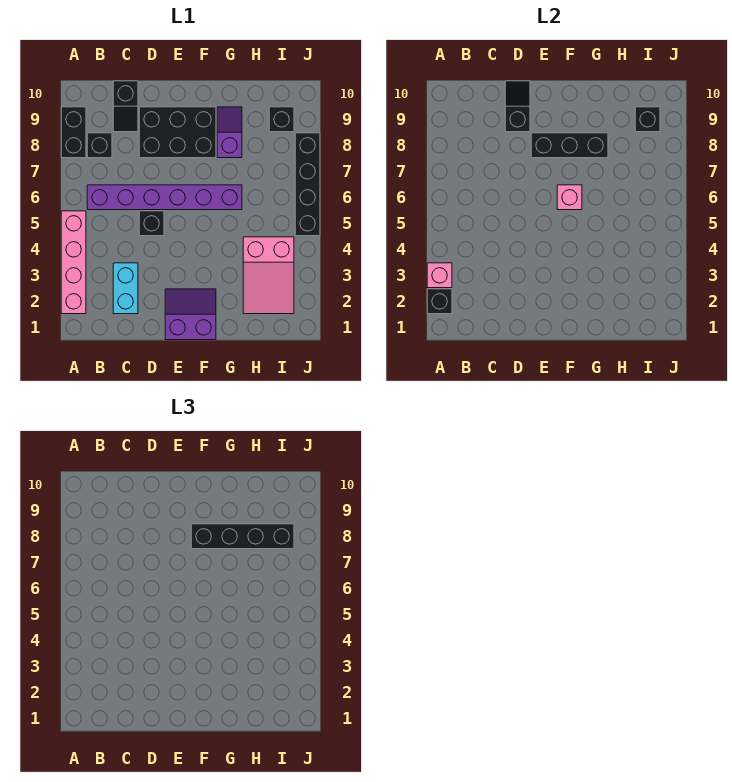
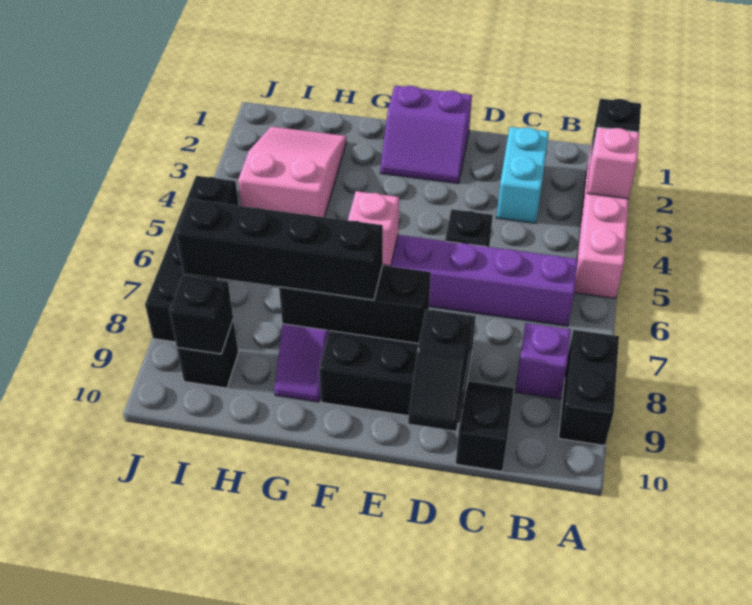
black brick B8 level 1 -> purple brick B8 level 1

